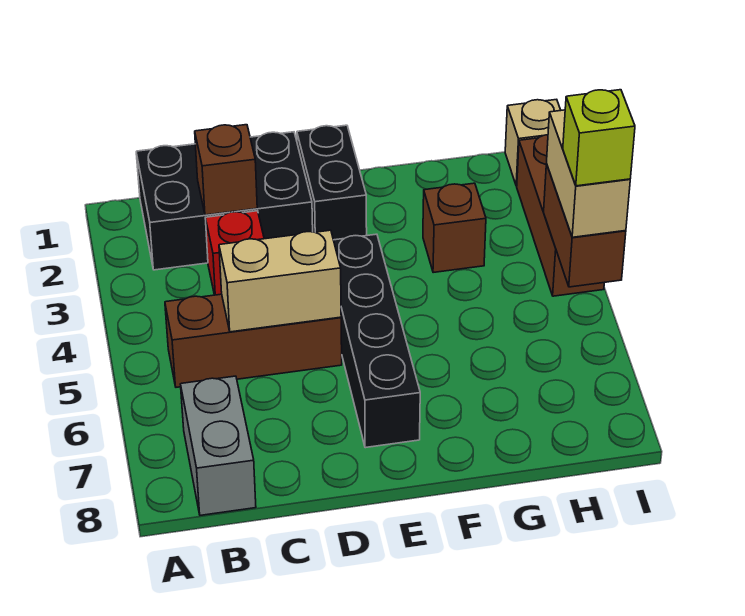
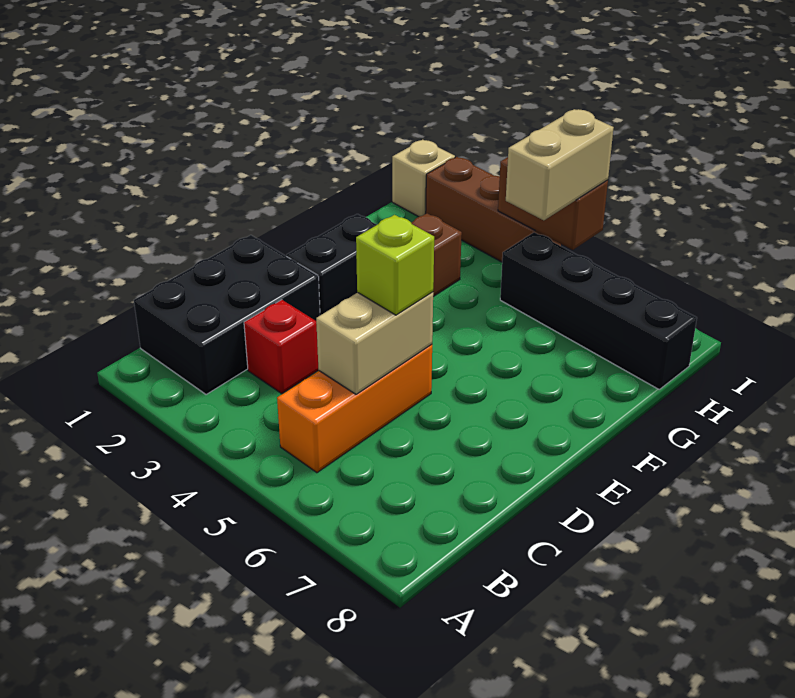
brown brick B5:D5 level 1 -> orange brick B5:D5 level 1
grey brick B7:B8 level 1 -> none
brown brick C2 level 2 -> none
black brick E1:E2 level 1 -> black brick E2:F2 level 1
black brick E4:E7 level 1 -> black brick H5:H8 level 1
tan brick I4:I5 level 3 -> tan brick H5:I5 level 3
lime brick I5 level 4 -> lime brick D5 level 3

